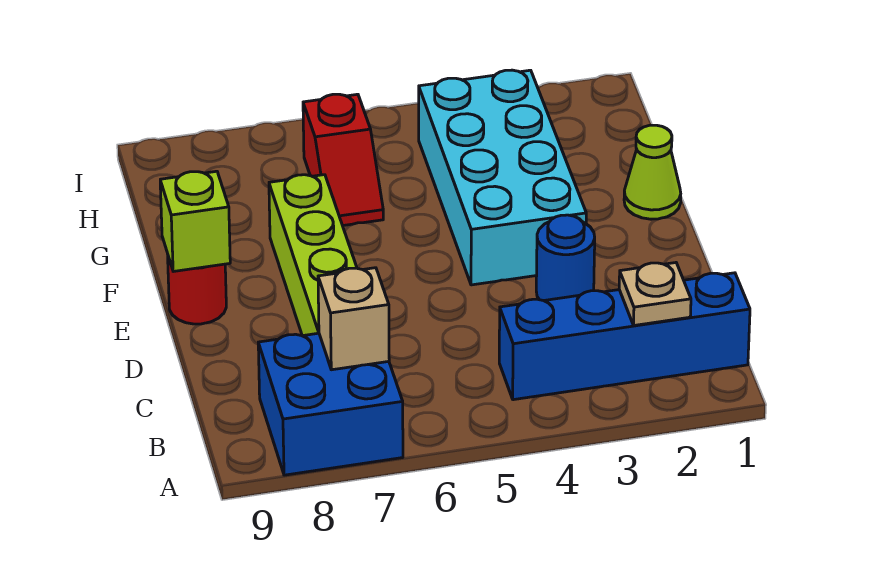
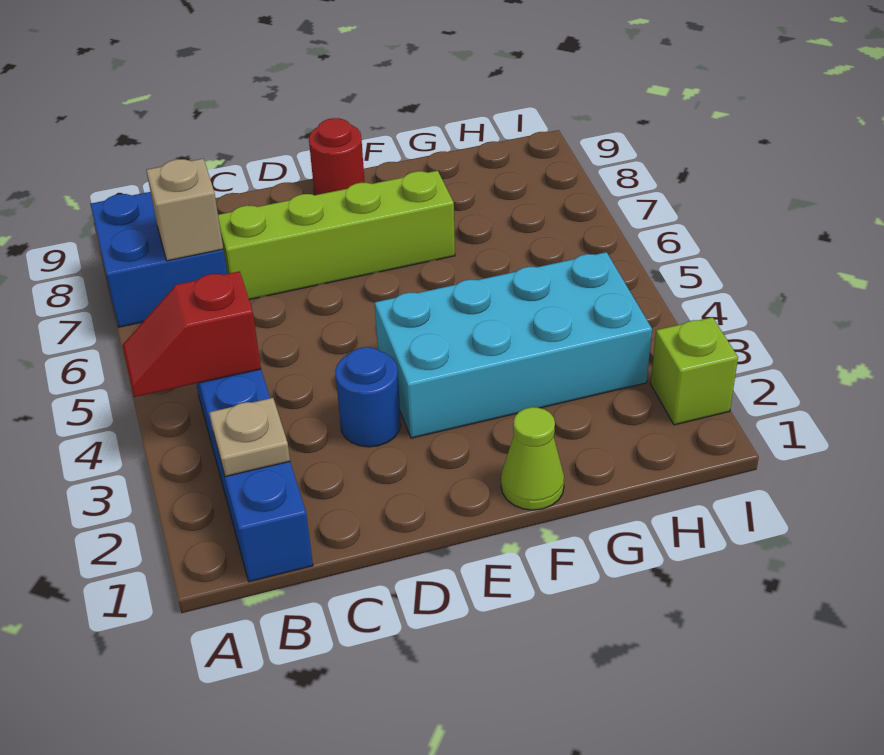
lime brick E9 level 2 -> lime brick I2 level 1
red slope G6:H6 level 1 top H -> red slope A4:B4 level 2 top B

